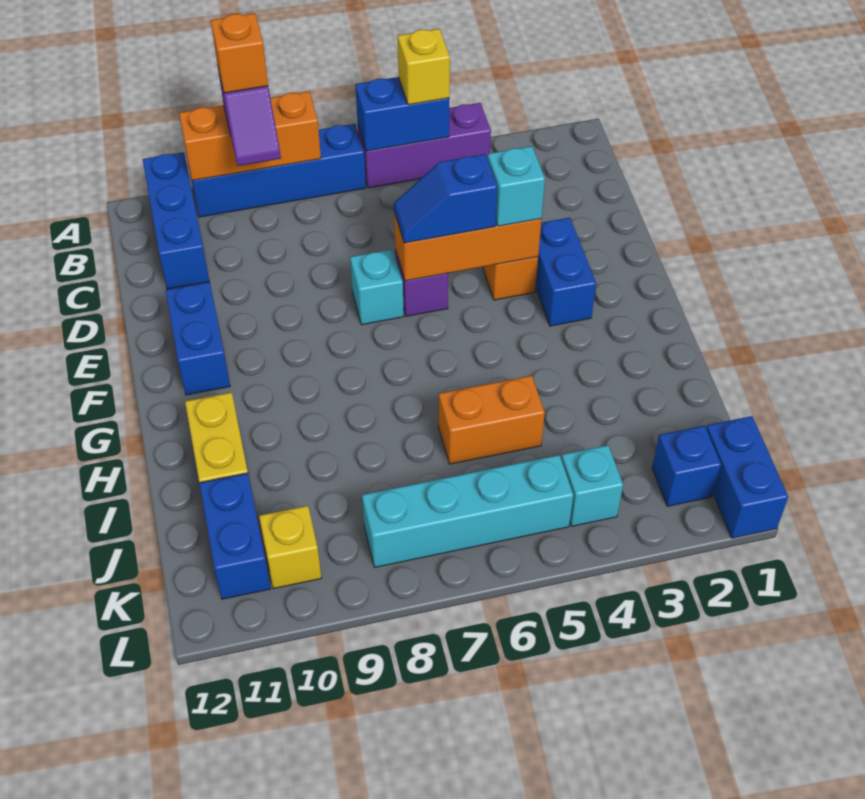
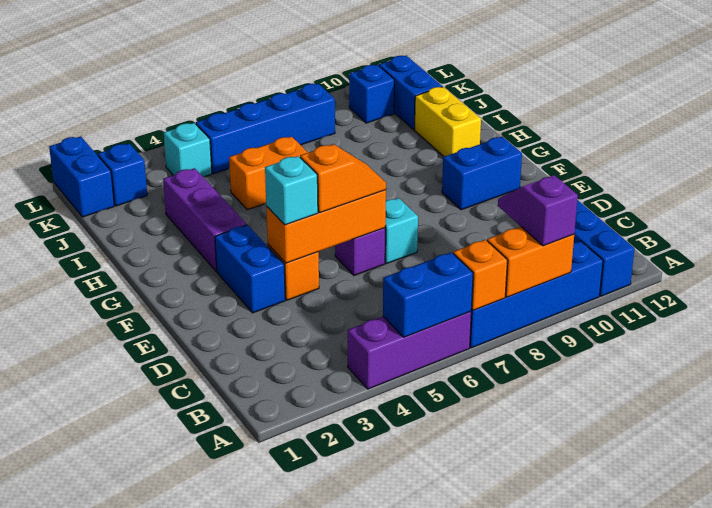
yellow brick A5 level 3 -> none
orange brick A8:A10 level 2 -> orange brick A8:A9 level 2
orange brick A9 level 4 -> orange brick A7 level 2
blue slope E5:E6 level 3 top 5 -> orange slope E5:E6 level 3 top 5
blue brick E11:F11 level 1 -> blue brick F10:F11 level 1
none -> purple brick G3:I3 level 1
cyan brick K5:K8 level 1 -> blue brick K5:K8 level 1
yellow brick K10 level 1 -> blue brick K10 level 1

